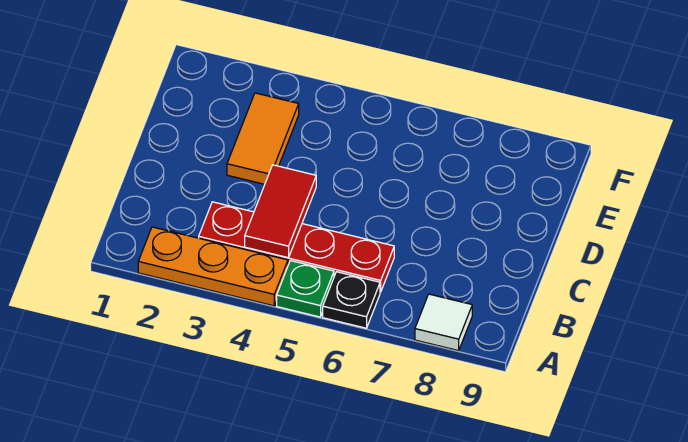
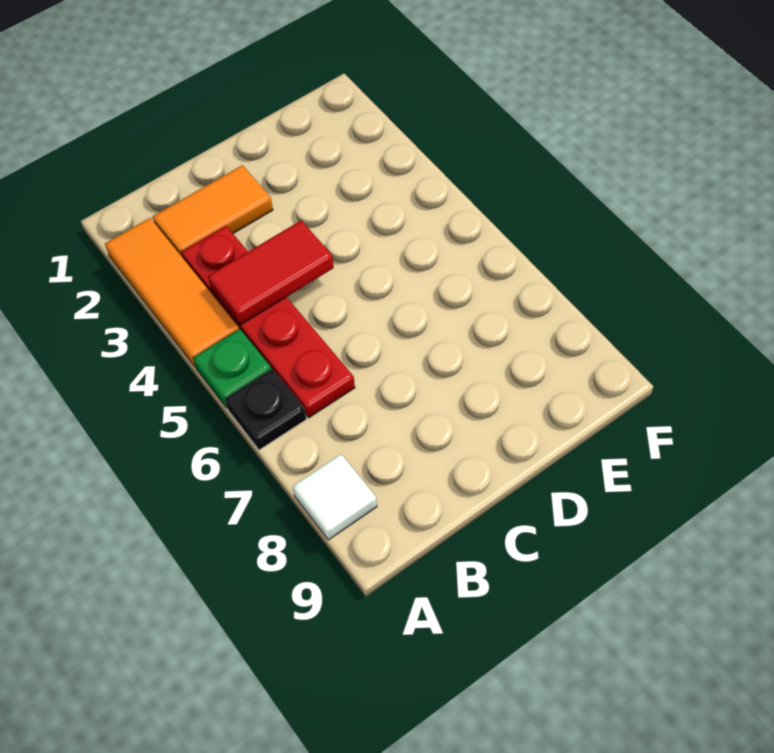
orange plate A2:A4 level 1 -> orange tile A2:A4 level 1
orange tile D3:E3 level 1 -> orange tile B2:C2 level 1

